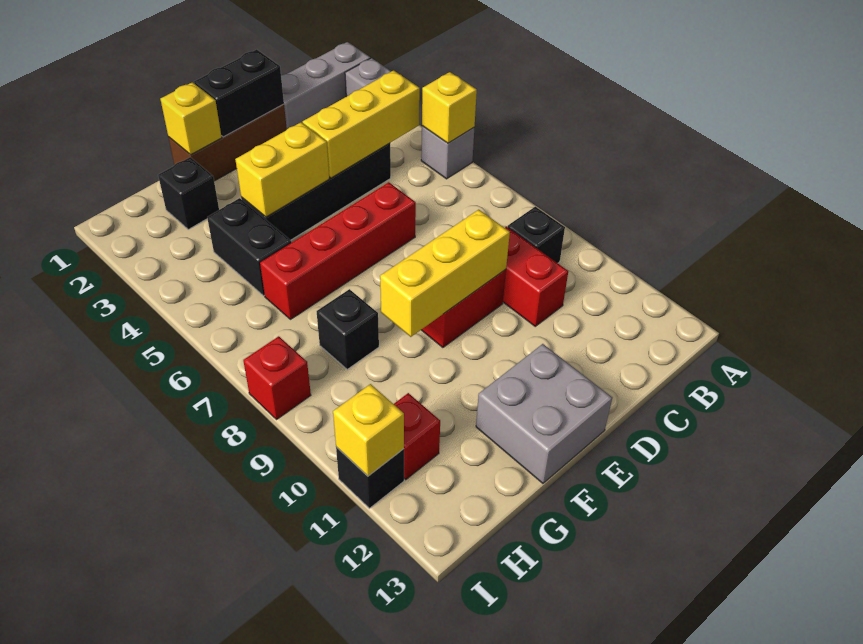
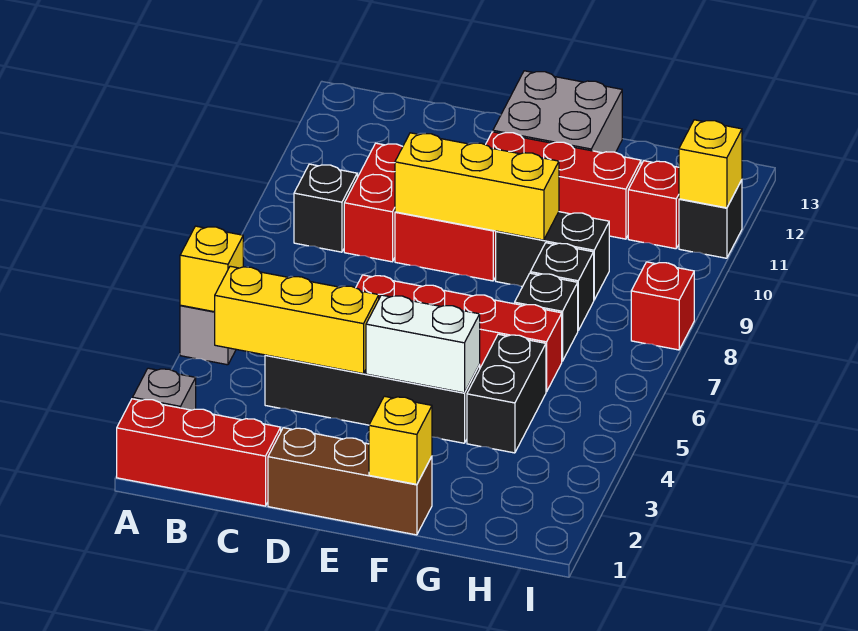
grey brick A1:C1 level 1 -> red brick A1:C1 level 1
black brick D1:E1 level 2 -> black brick F9:G9 level 1
yellow brick E4:F4 level 2 -> white brick E4:F4 level 2
none -> red brick E11:G11 level 1
black brick G2 level 1 -> black brick G7 level 1

